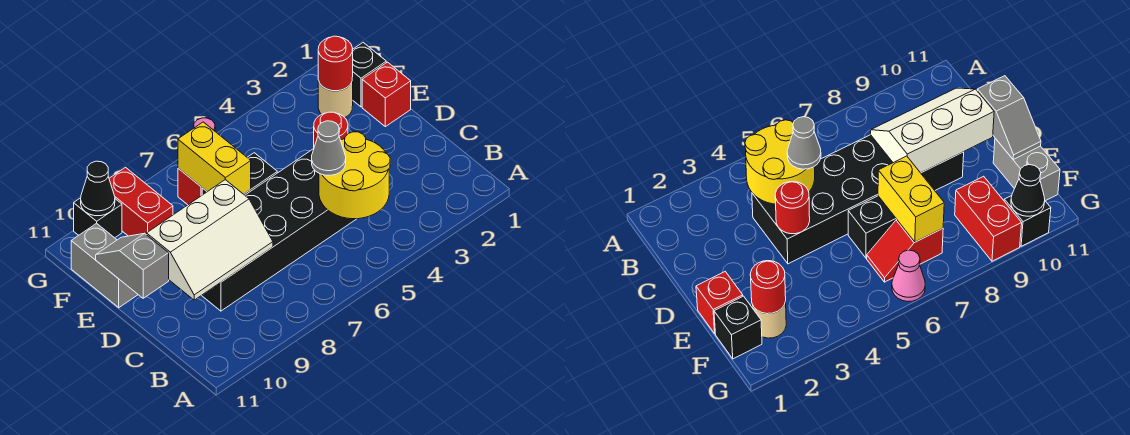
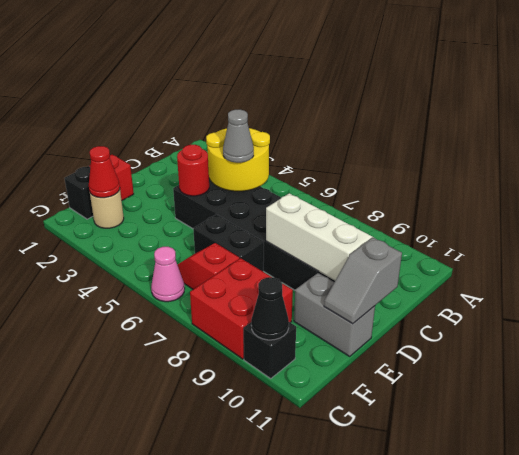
yellow brick E7:F7 level 2 -> none
grey brick E11:F11 level 1 -> grey brick E10:E11 level 1
red round brick F2 level 2 -> red cone F2 level 2
red brick F9:G9 level 1 -> red brick F8:G9 level 1

